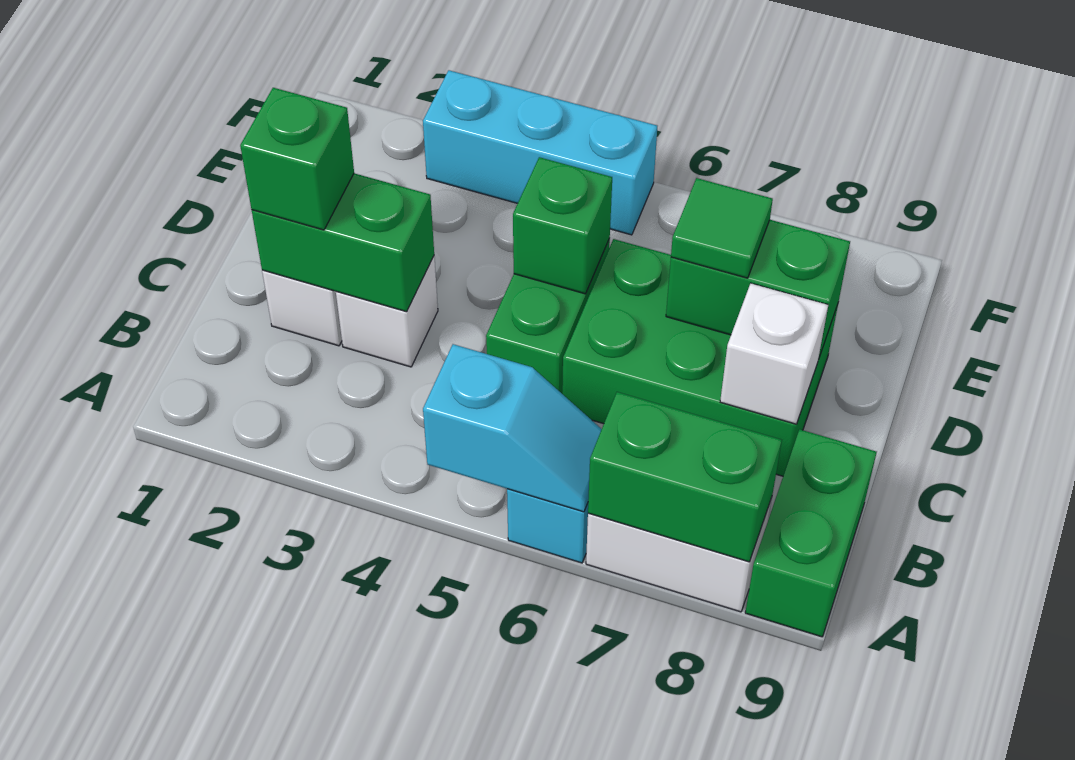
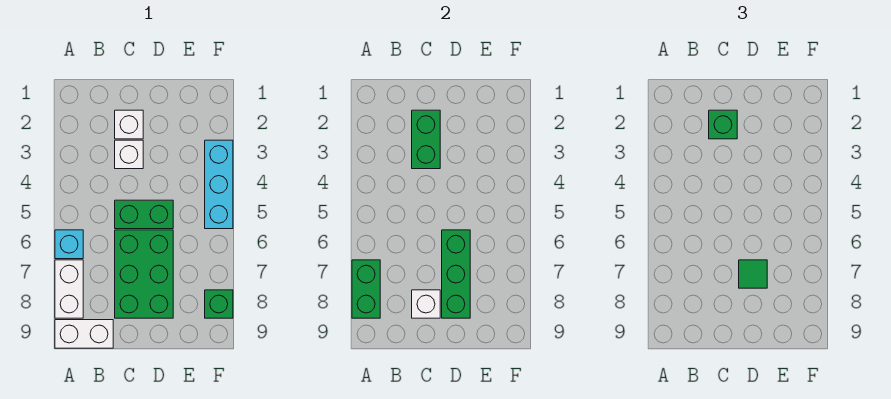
cyan slope A5:A6 level 2 top 5 -> none
green brick A9:B9 level 1 -> white brick A9:B9 level 1
green brick D5 level 2 -> green brick F8 level 1
green brick D7:D8 level 2 -> green brick D6:D8 level 2

